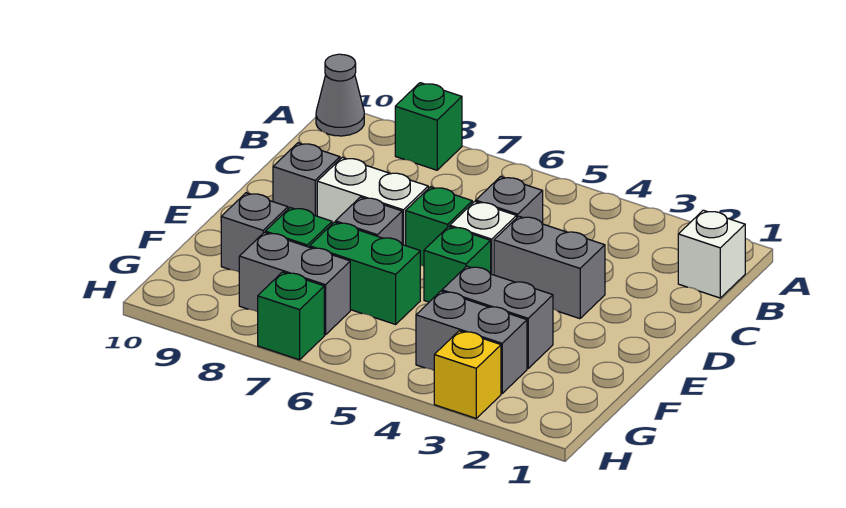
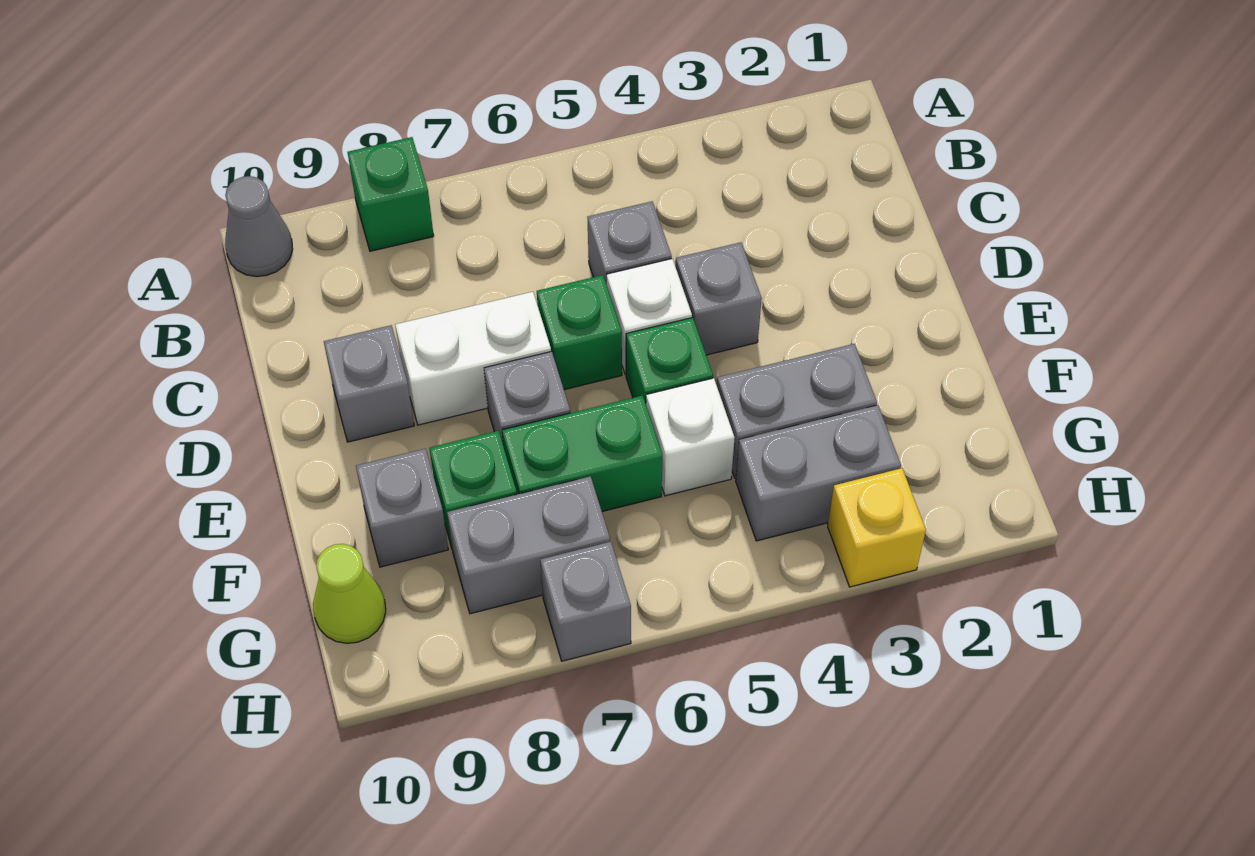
white brick B1 level 1 -> white brick F5 level 1
grey brick D3:D4 level 1 -> grey brick D4 level 1
none -> lime cone G10 level 1
green brick H7 level 1 -> grey brick H7 level 1

